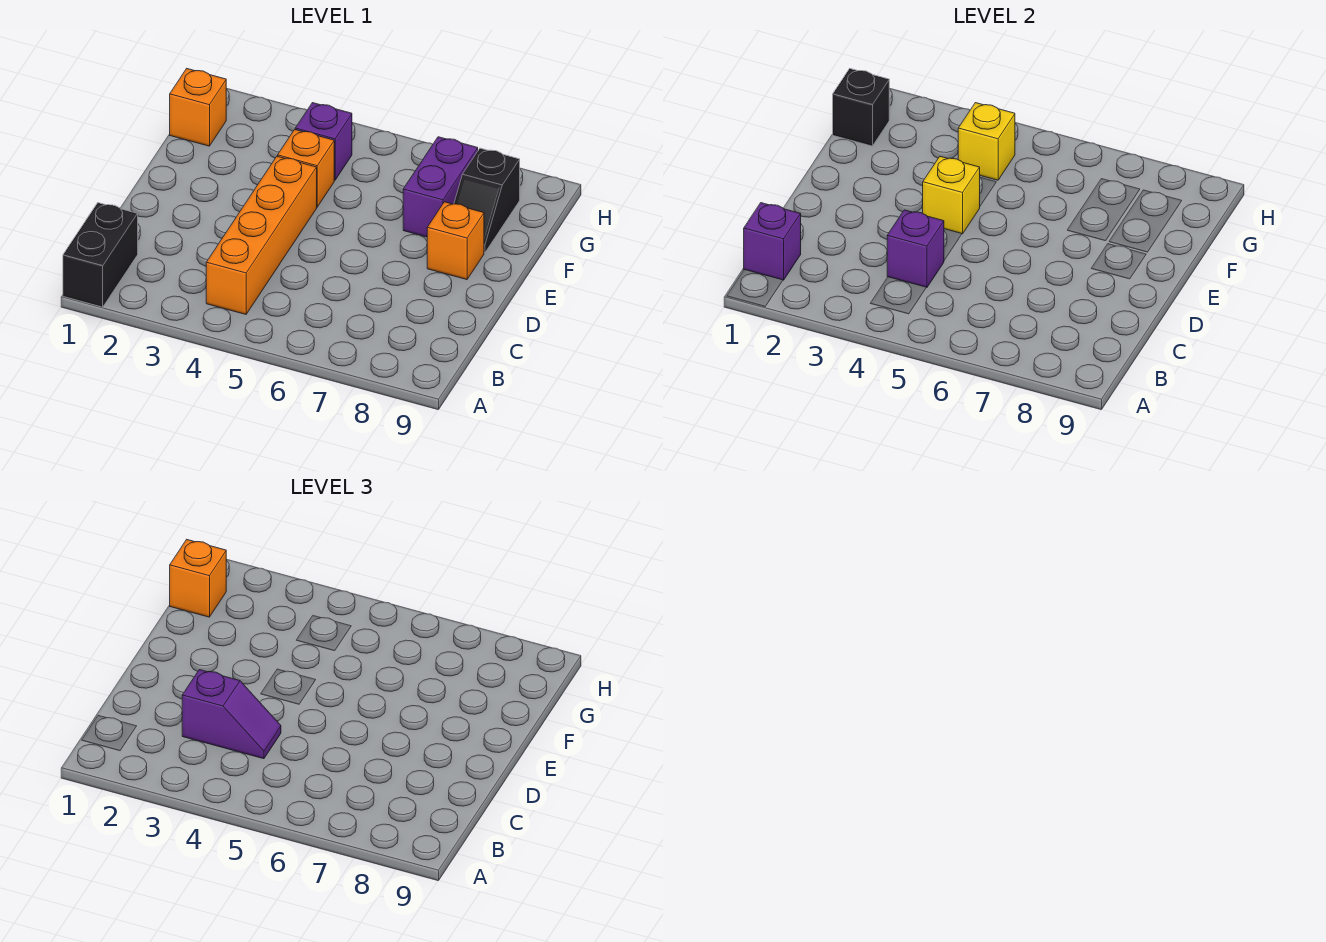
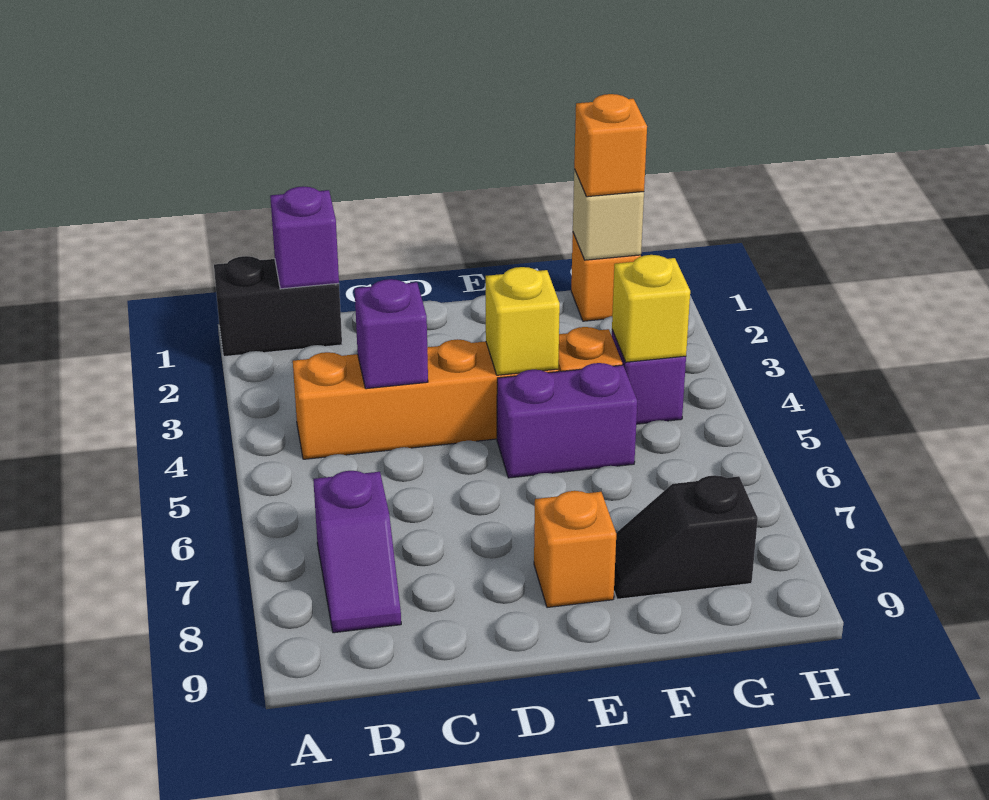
purple slope C3:C4 level 3 top 3 -> purple slope B7:B8 level 1 top 7
purple brick F7:G7 level 1 -> purple brick E5:F5 level 1
black brick G1 level 2 -> tan brick G1 level 2

